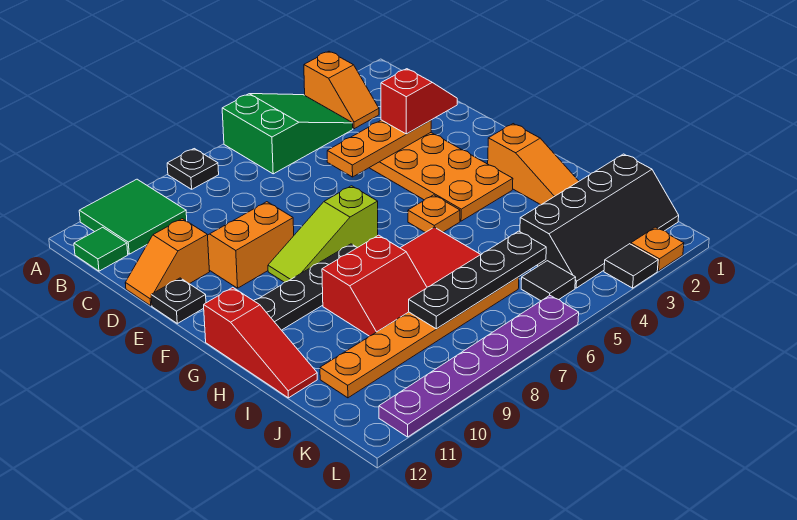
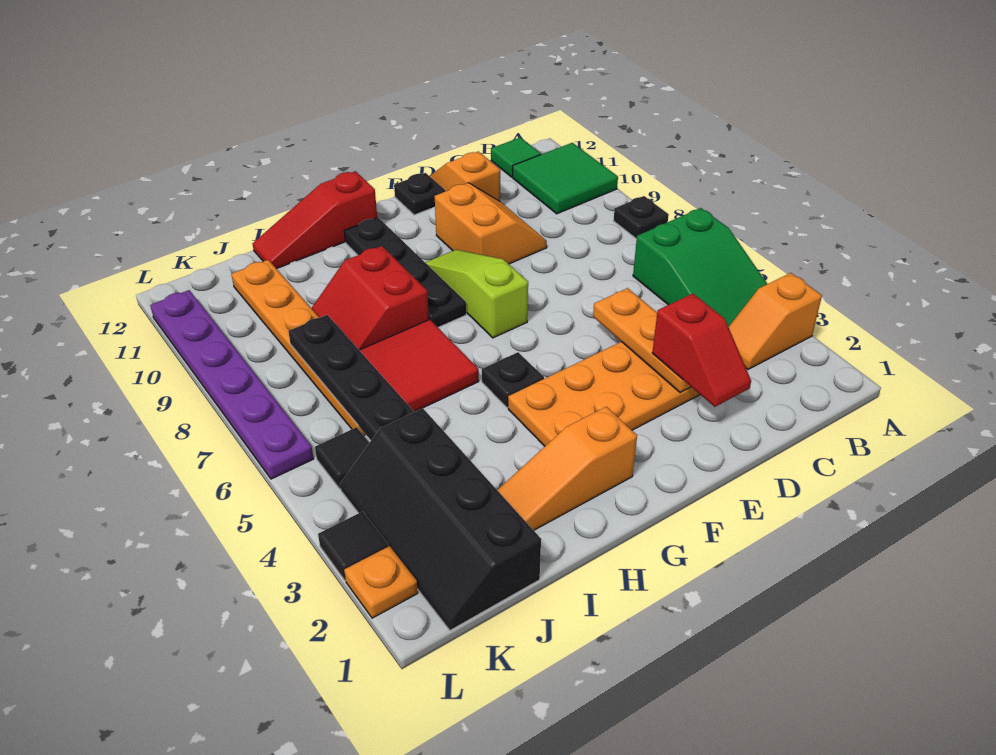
orange plate G5 level 1 -> black plate G5 level 1

